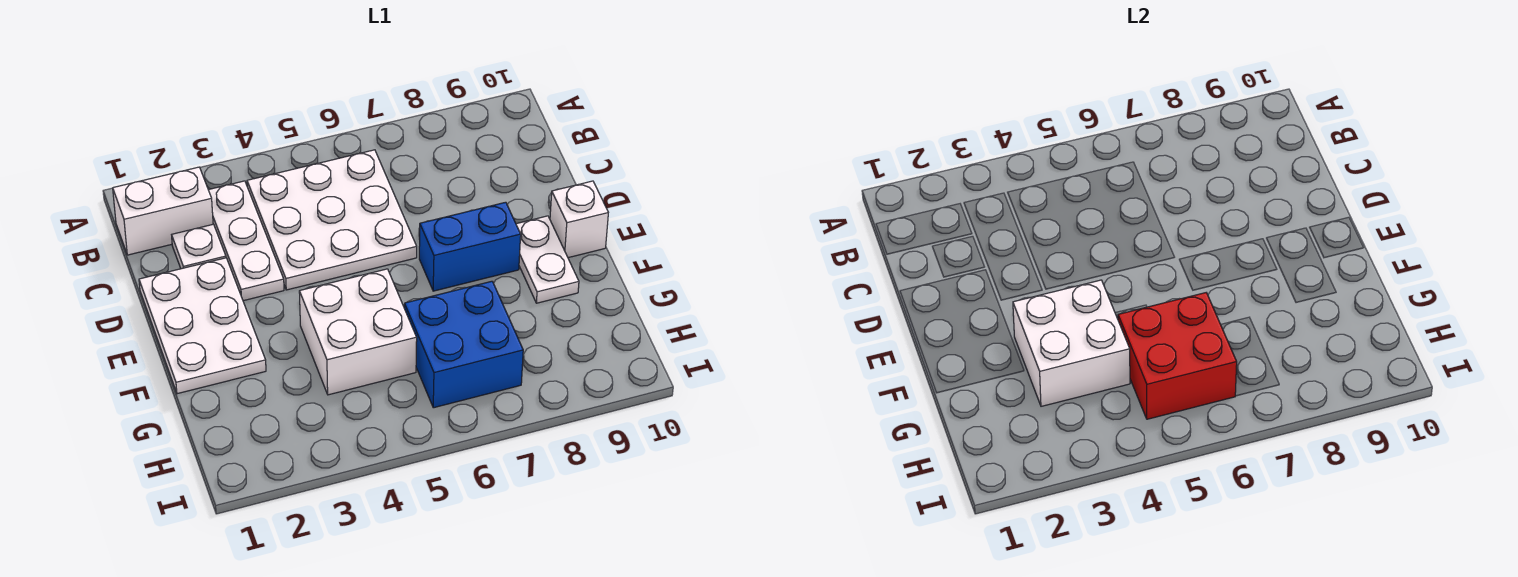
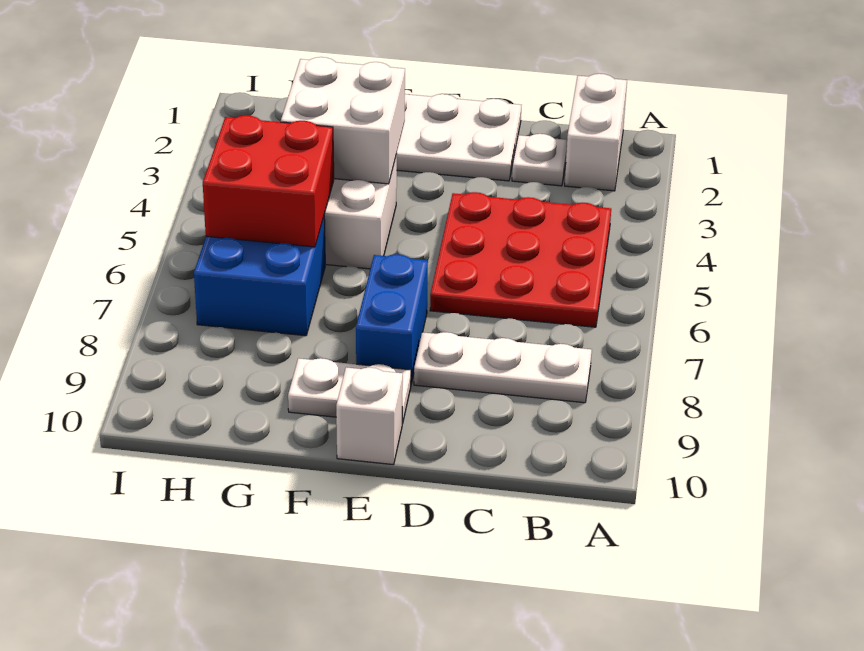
white plate B3:D3 level 1 -> white plate B8:D8 level 1
white plate B4:D6 level 1 -> red plate B4:D6 level 1

